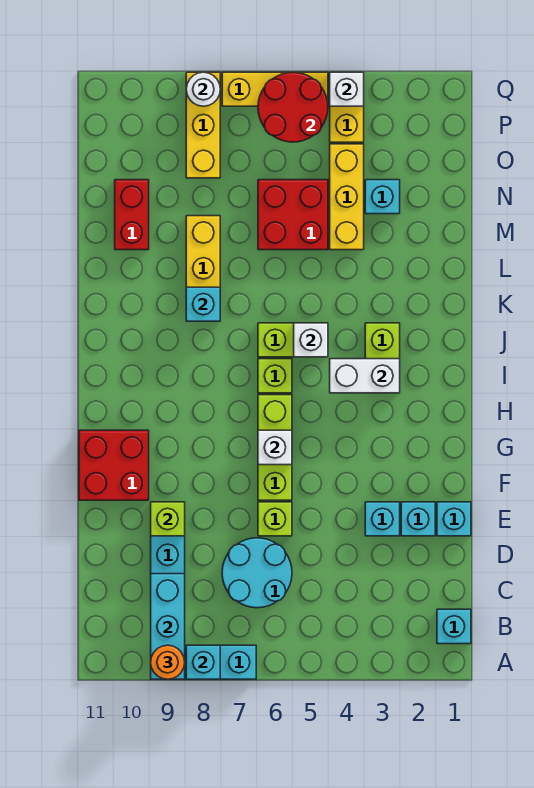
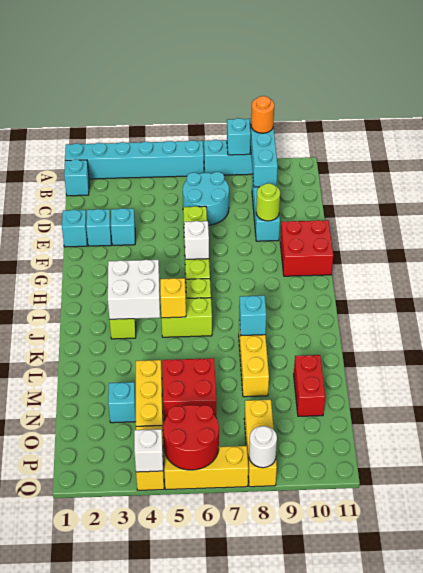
none -> cyan brick A1:A6 level 1
lime brick E9 level 2 -> lime round brick E9 level 2
white brick I3:I4 level 2 -> white brick I3:J4 level 2
white brick J5 level 2 -> yellow brick J5 level 2

